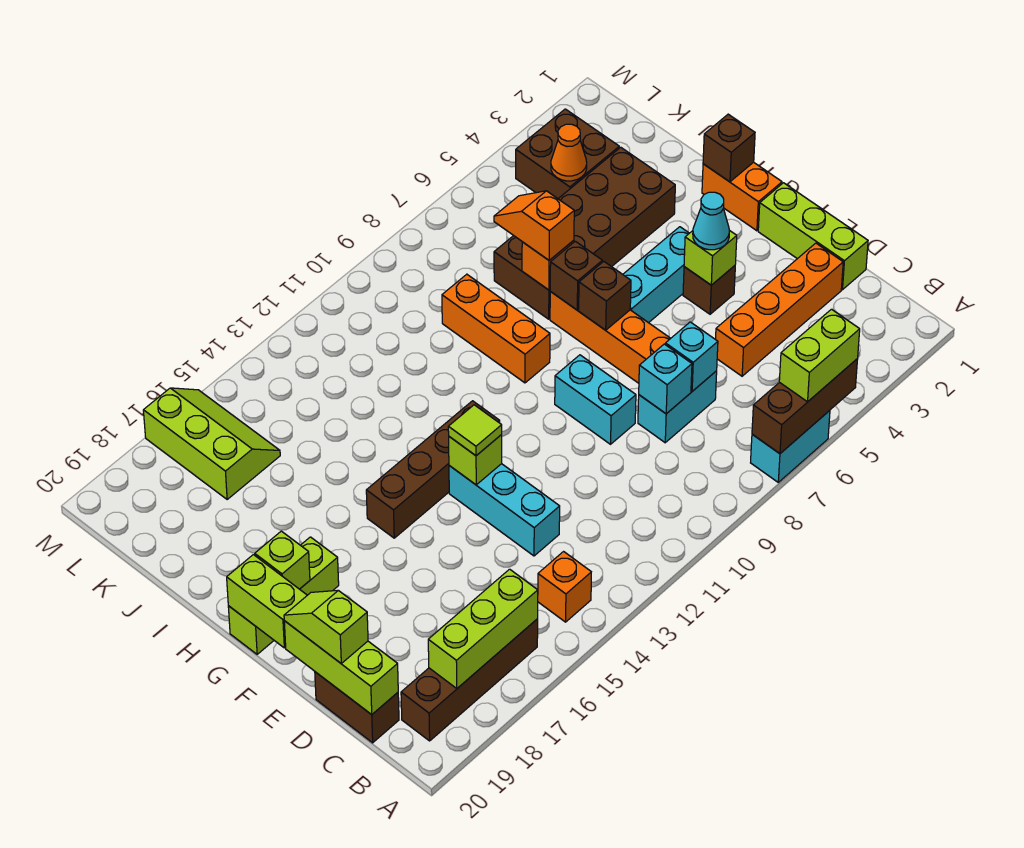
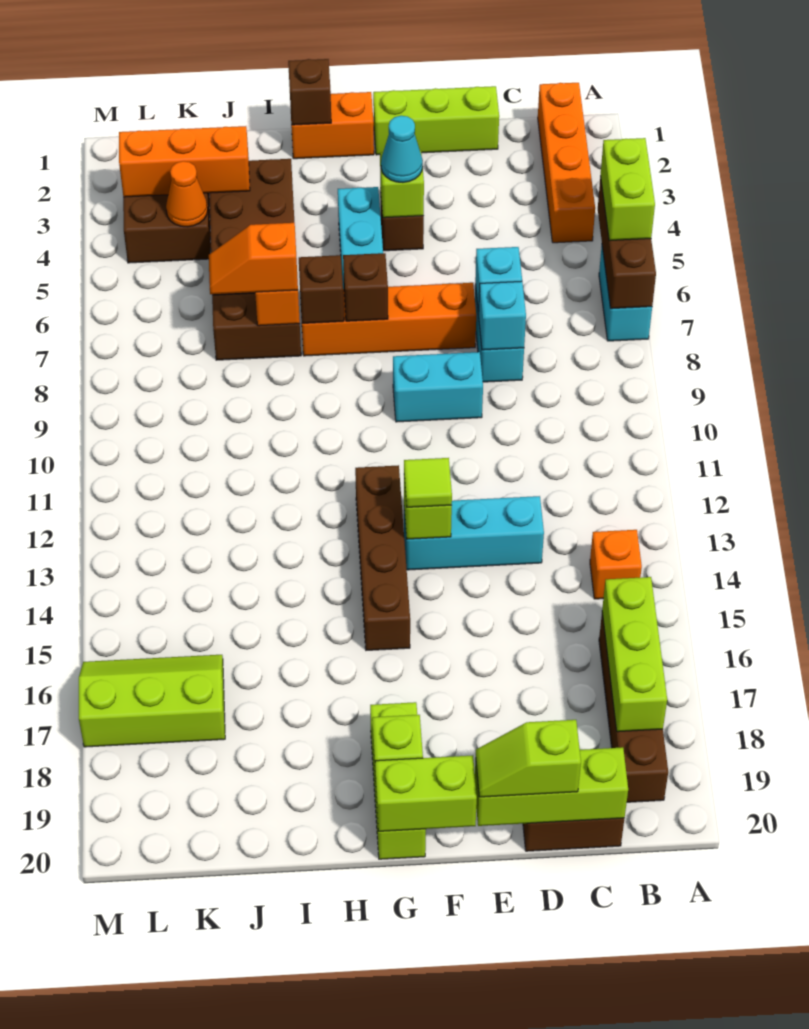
orange brick D2:D5 level 1 -> orange brick B1:B4 level 1
orange brick H9:J9 level 1 -> orange brick J3:L3 level 2

